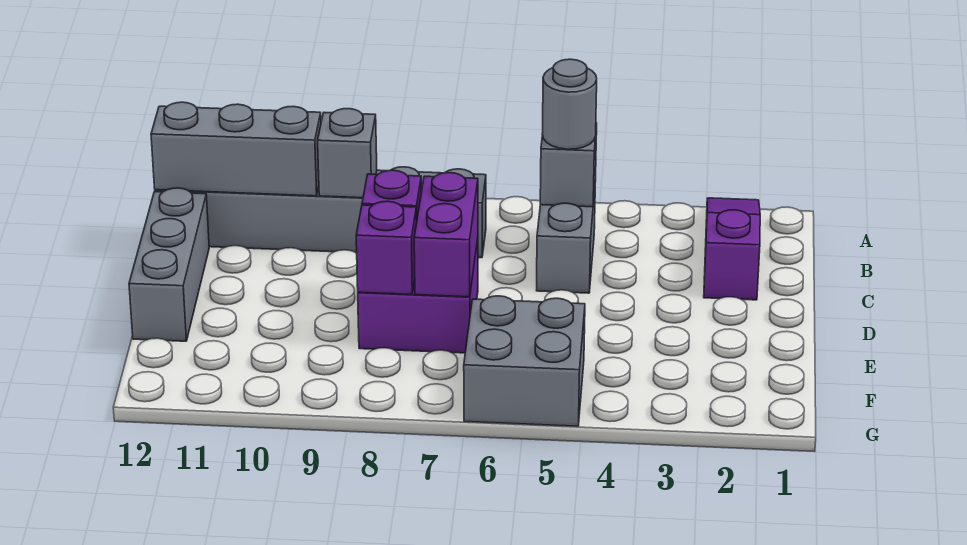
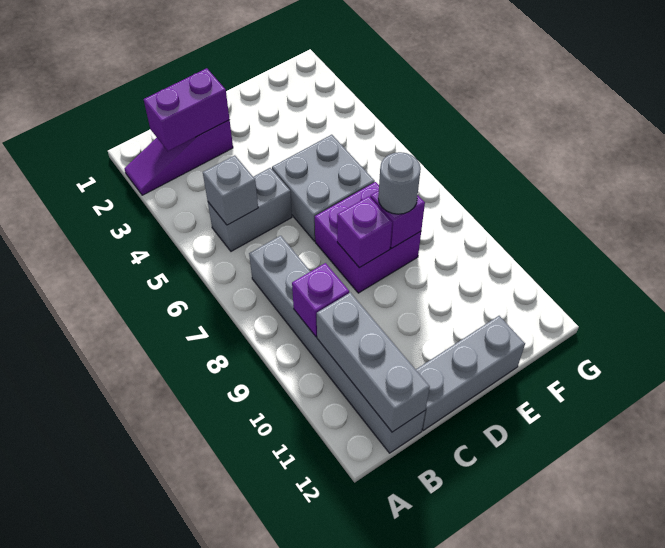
grey round brick B5 level 3 -> grey round brick E8 level 3
grey brick B9 level 2 -> purple brick B9 level 2
purple brick D7:E7 level 2 -> purple brick B2:C2 level 2
grey brick F5:G6 level 1 -> grey brick D5:E6 level 1

